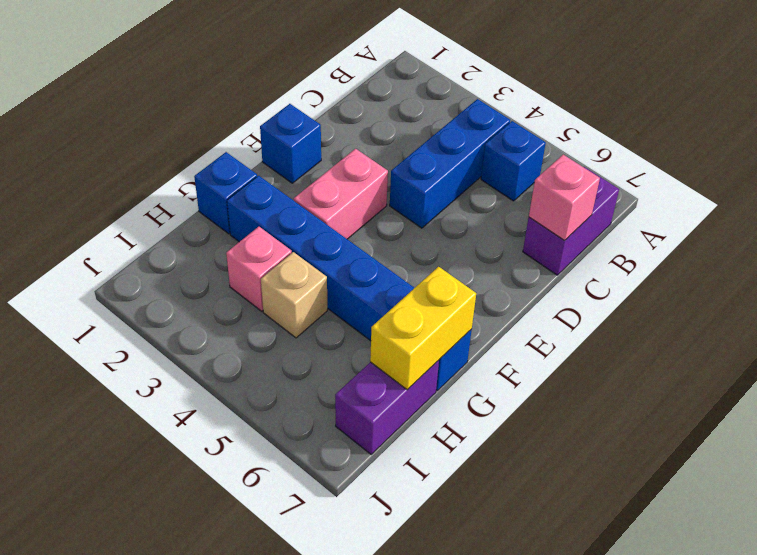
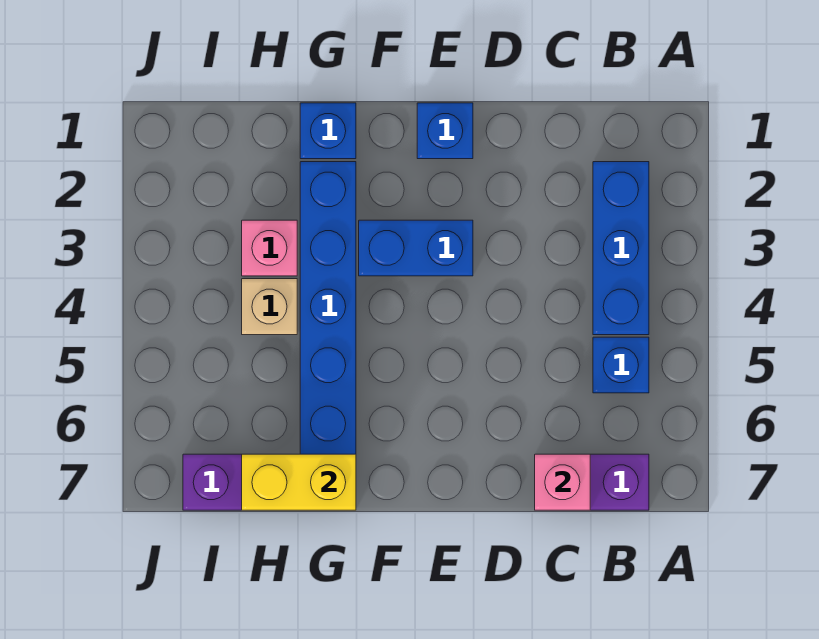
blue brick B4:D4 level 1 -> blue brick B2:B4 level 1
pink brick E3:F3 level 1 -> blue brick E3:F3 level 1

